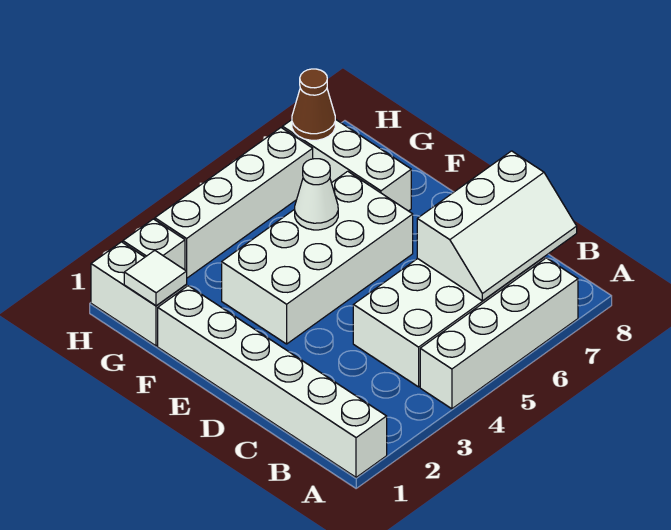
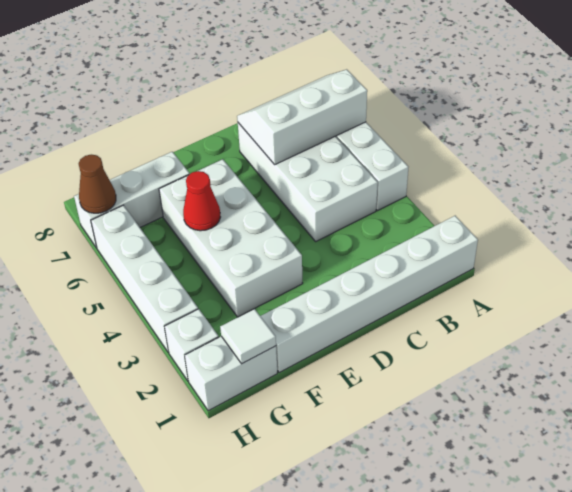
white slope B6:C8 level 2 top C -> white slope A6:C7 level 2 top 6
white cone F5 level 2 -> red cone F5 level 2

